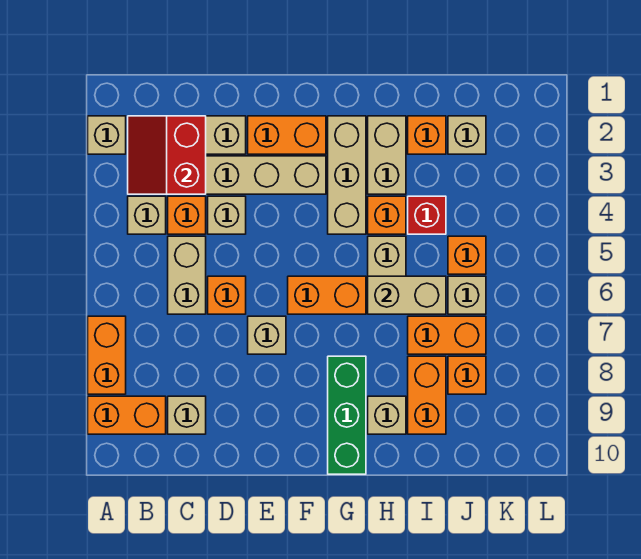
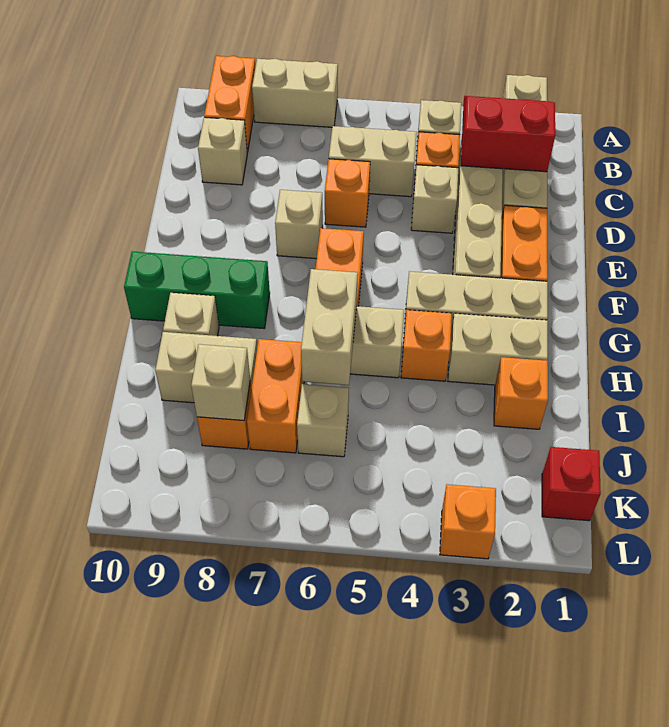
orange brick A7:A8 level 1 -> tan brick A7:A8 level 1
red brick I4 level 1 -> red brick K1 level 1
orange brick I8:I9 level 1 -> tan brick I8:I9 level 1
tan brick J2 level 1 -> tan brick J8 level 2
orange brick J5 level 1 -> orange brick L3 level 1

